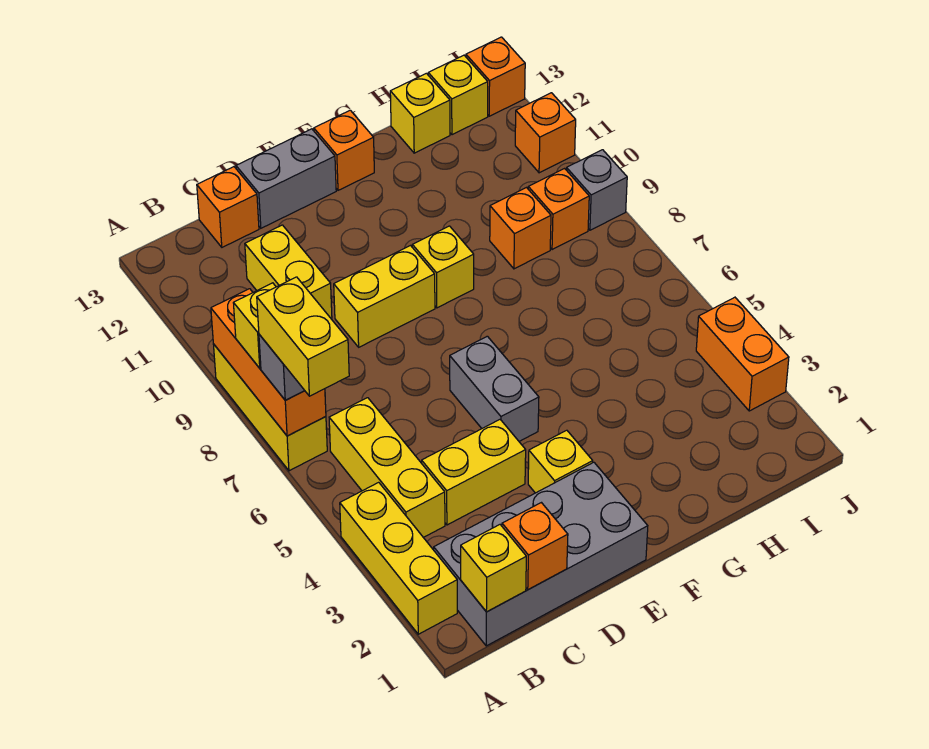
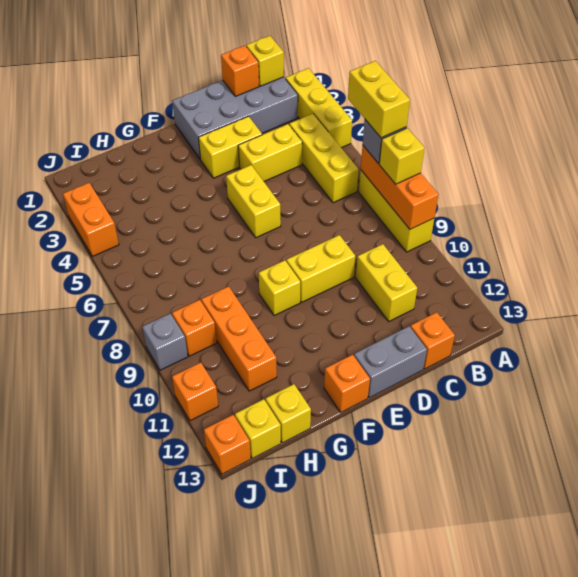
yellow brick E3 level 1 -> yellow brick D3:E3 level 1
grey brick E5:E6 level 1 -> yellow brick E5:E6 level 1
orange brick H9 level 1 -> orange brick H9:H11 level 1

